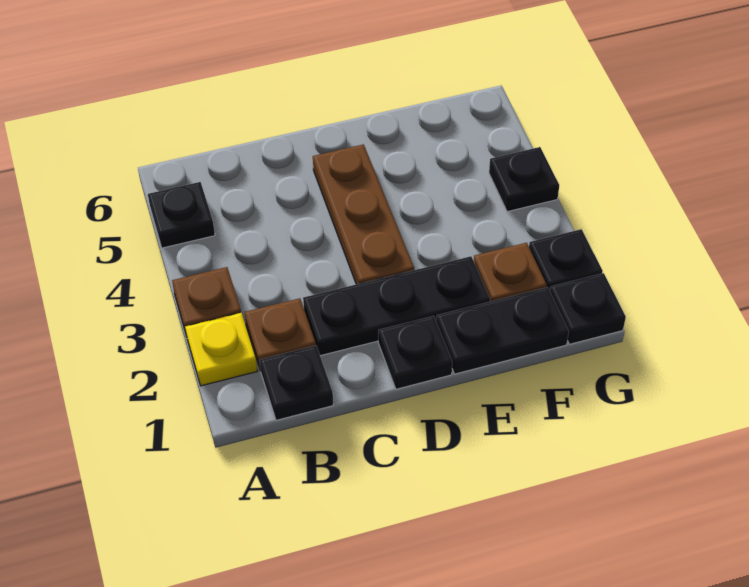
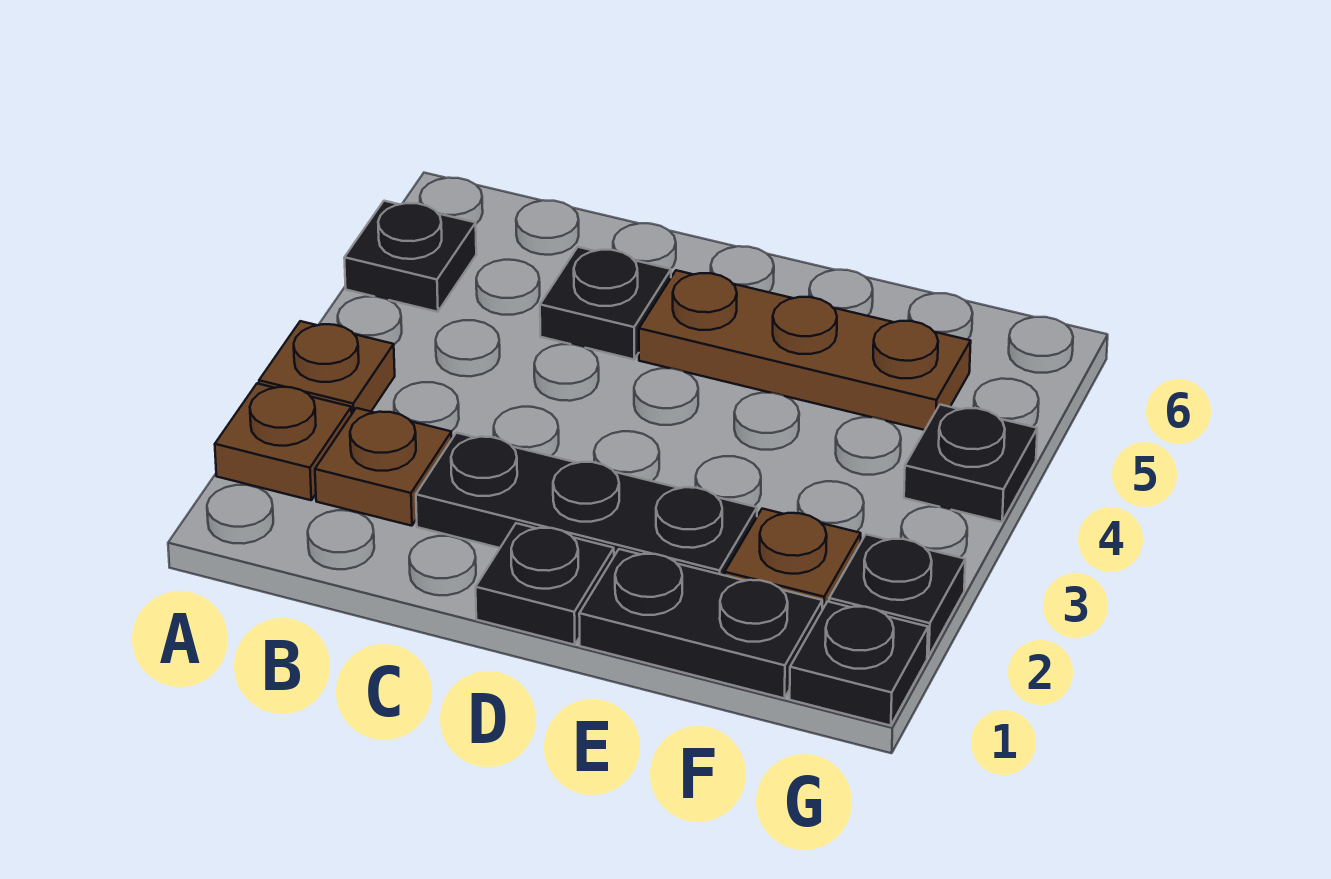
yellow plate A2 level 1 -> brown plate A2 level 1
black plate B1 level 1 -> black plate C5 level 1
brown plate D3:D5 level 1 -> brown plate D5:F5 level 1

